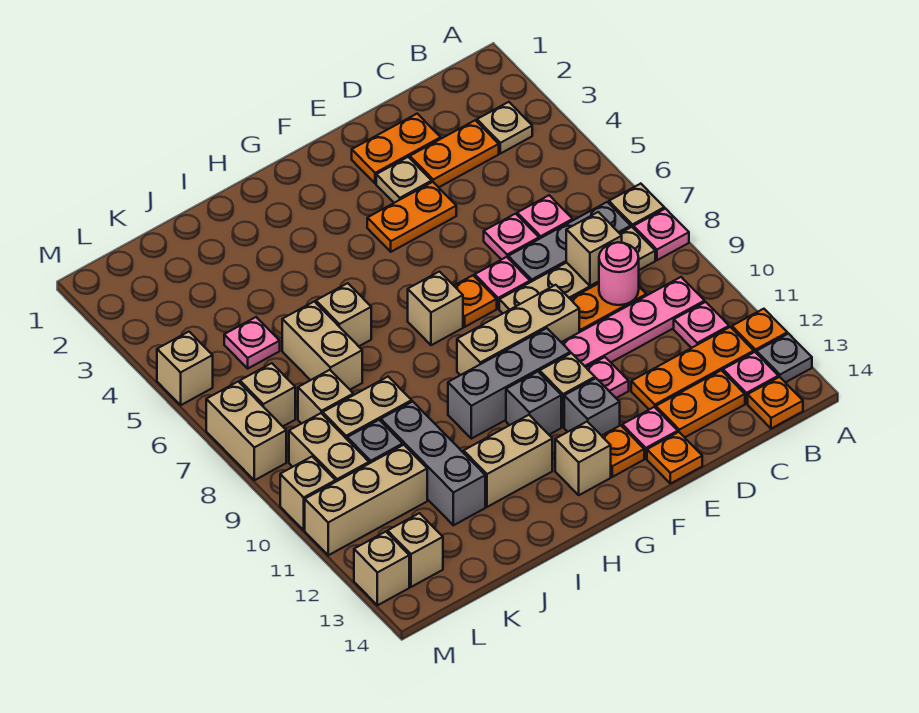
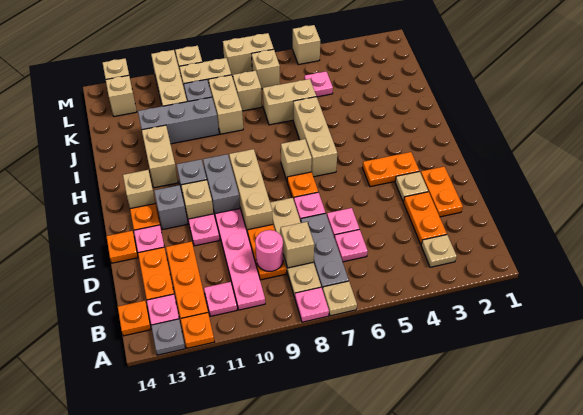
orange plate E4:F4 level 1 -> orange plate F3:F4 level 1
grey brick F10:H10 level 1 -> grey brick F10:G10 level 1
tan brick I6 level 1 -> tan brick G6:I6 level 1

